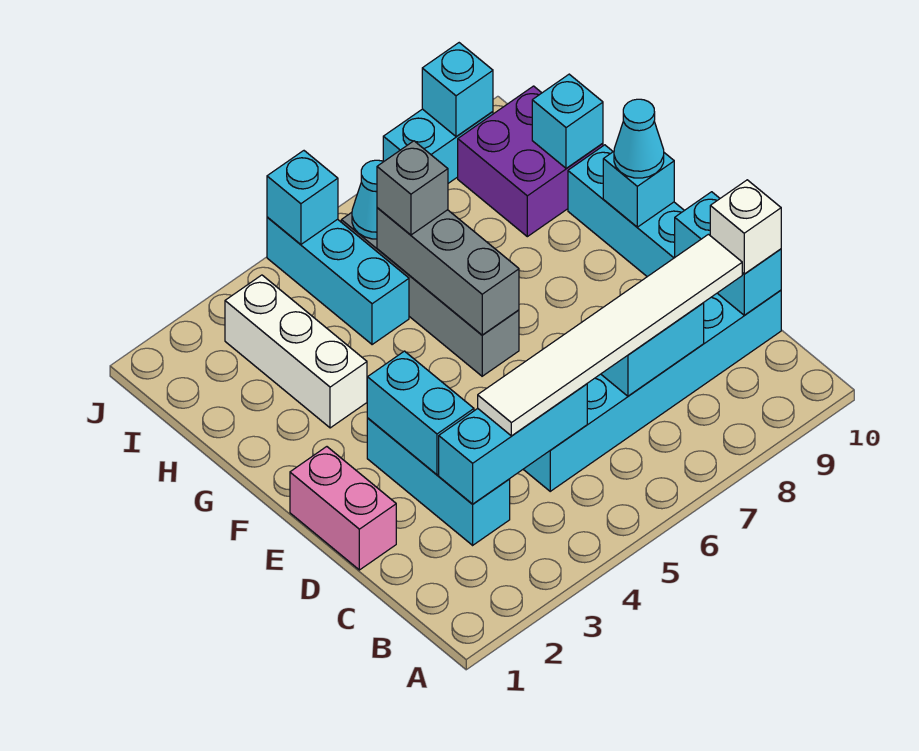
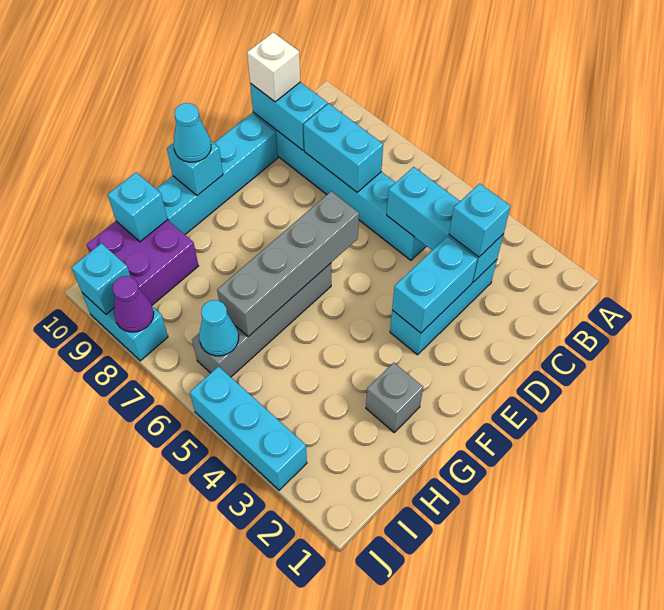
white tile C4:C9 level 3 -> none
cyan brick C10:D10 level 2 -> cyan brick C9:C10 level 2
pink brick D1:E1 level 1 -> none
grey brick F6:H6 level 2 -> grey brick E6:H6 level 2
white brick G3:I3 level 1 -> none
cyan brick H5:J5 level 1 -> cyan brick J3:J5 level 1
grey brick H6 level 3 -> grey brick G2 level 1
cyan brick J5 level 2 -> cyan brick C3 level 3
none -> purple cone J8 level 2

